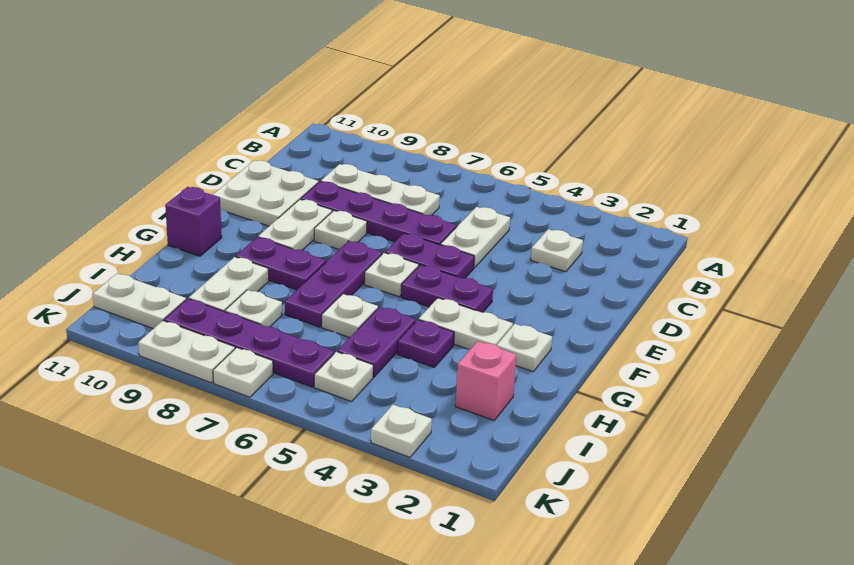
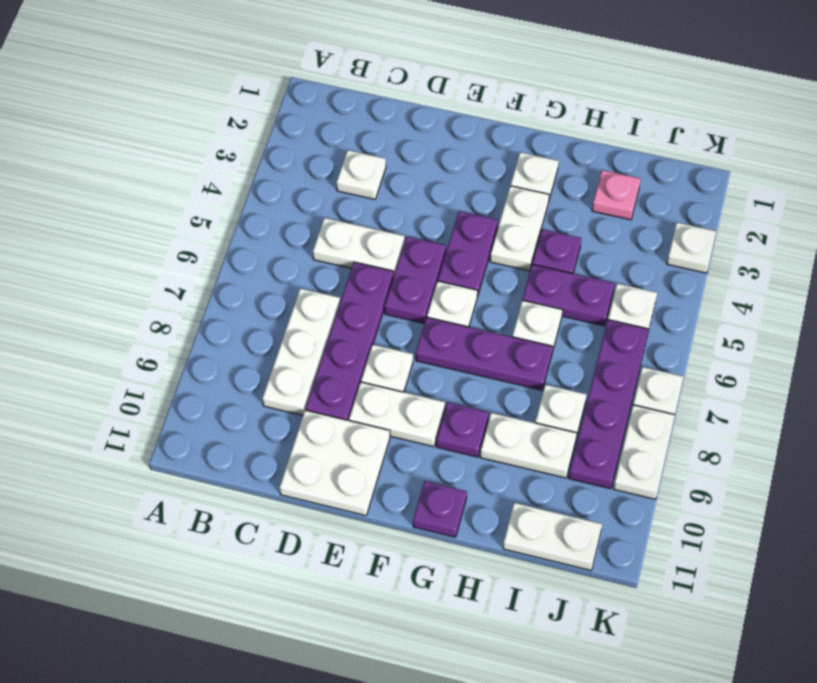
purple plate G8:G9 level 1 -> purple plate G9 level 1
purple brick G11 level 1 -> purple plate G11 level 1
pink brick I2 level 1 -> pink plate I2 level 1
white plate J10:J11 level 1 -> white plate I11:J11 level 1

